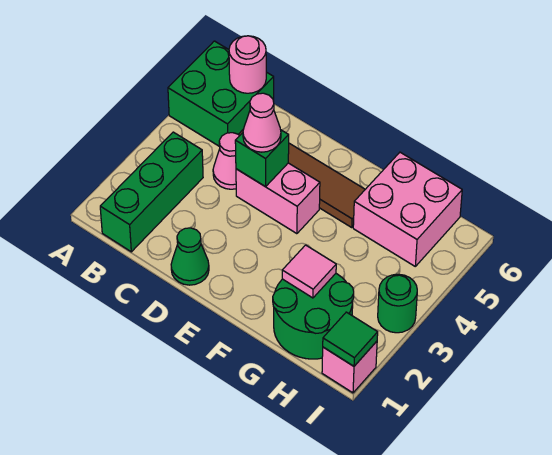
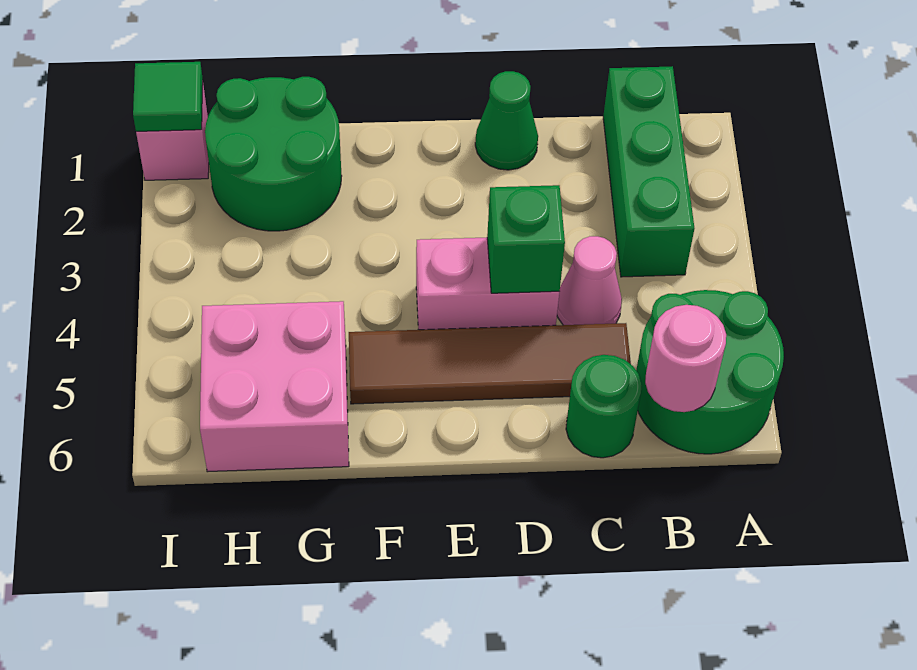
green brick A5:B6 level 1 -> green round brick A5:B6 level 1
pink cone D4 level 3 -> none
pink tile G2 level 2 -> none
green round brick I3 level 1 -> green round brick C6 level 1

